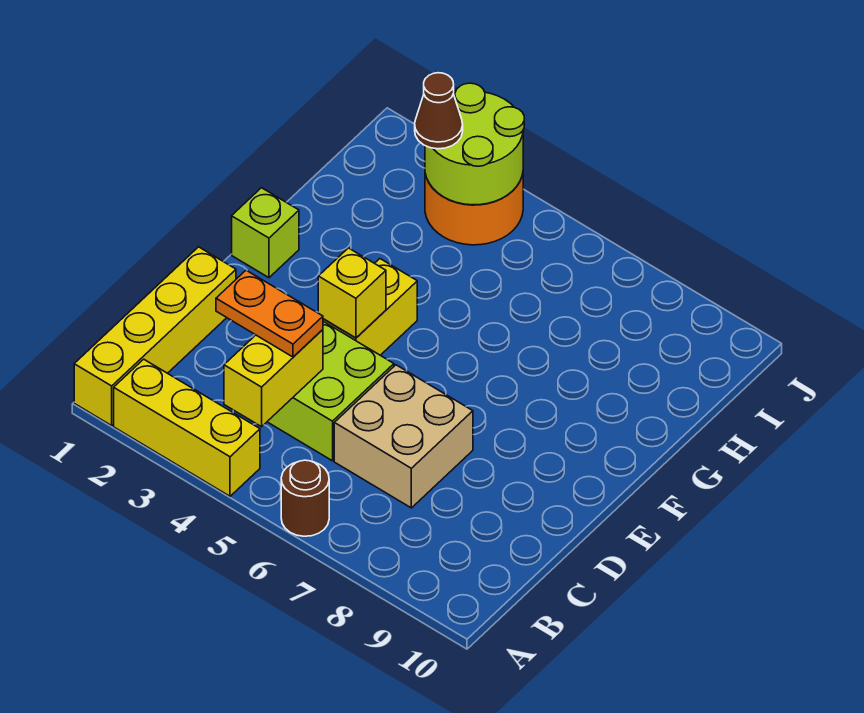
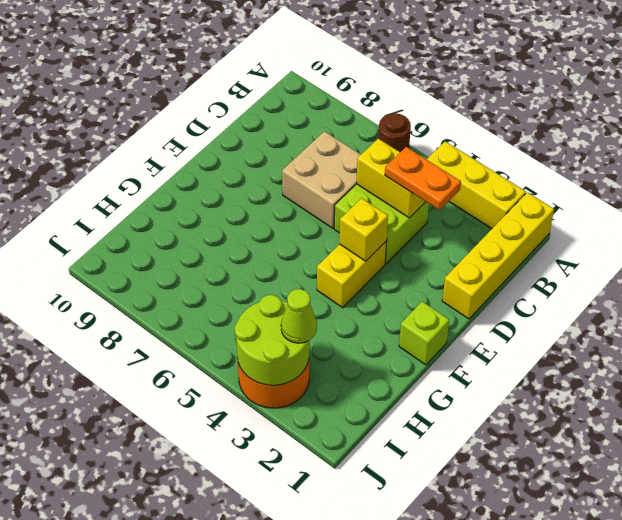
yellow brick B4:C4 level 2 -> yellow brick C4:C5 level 2
brown cone I3 level 3 -> lime cone I3 level 3

